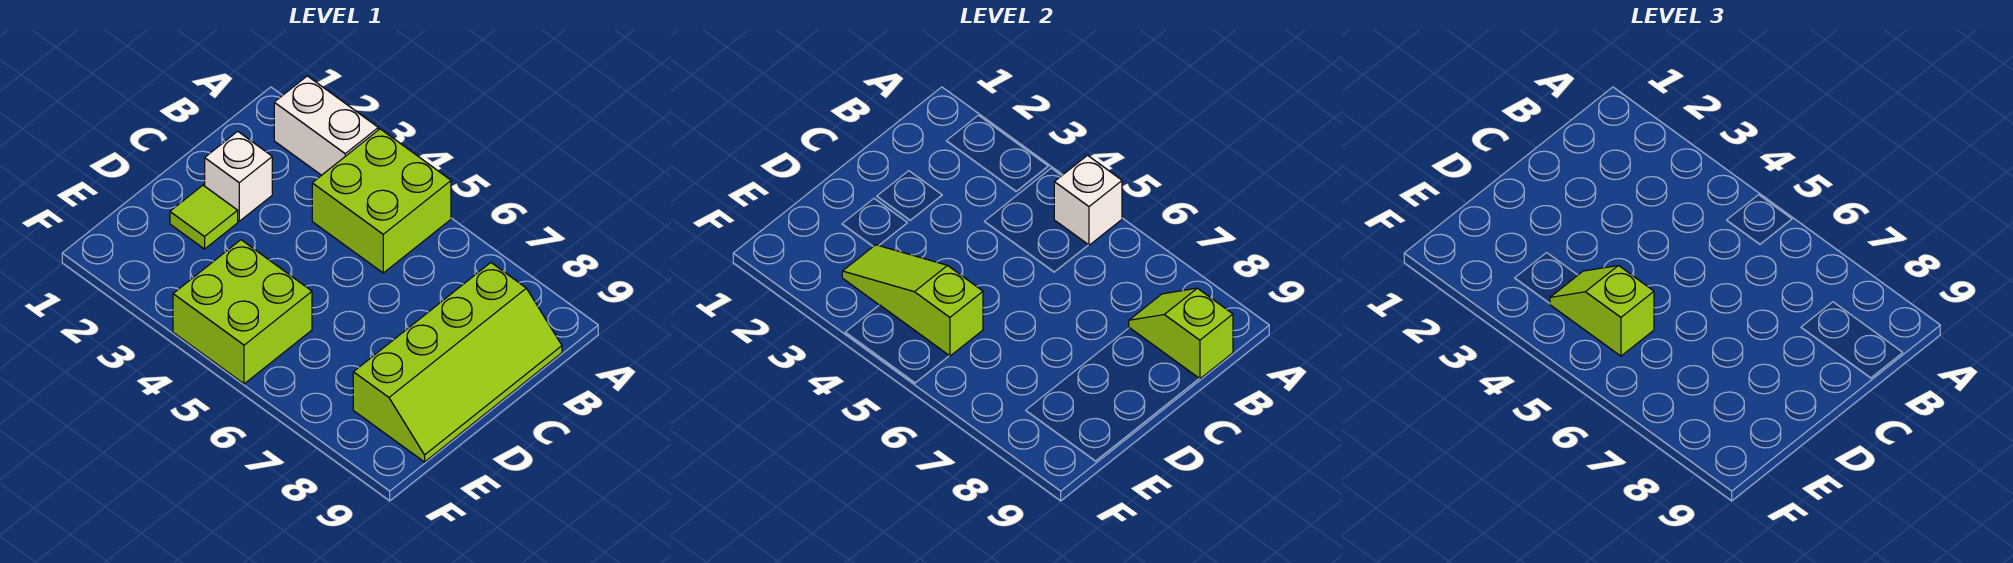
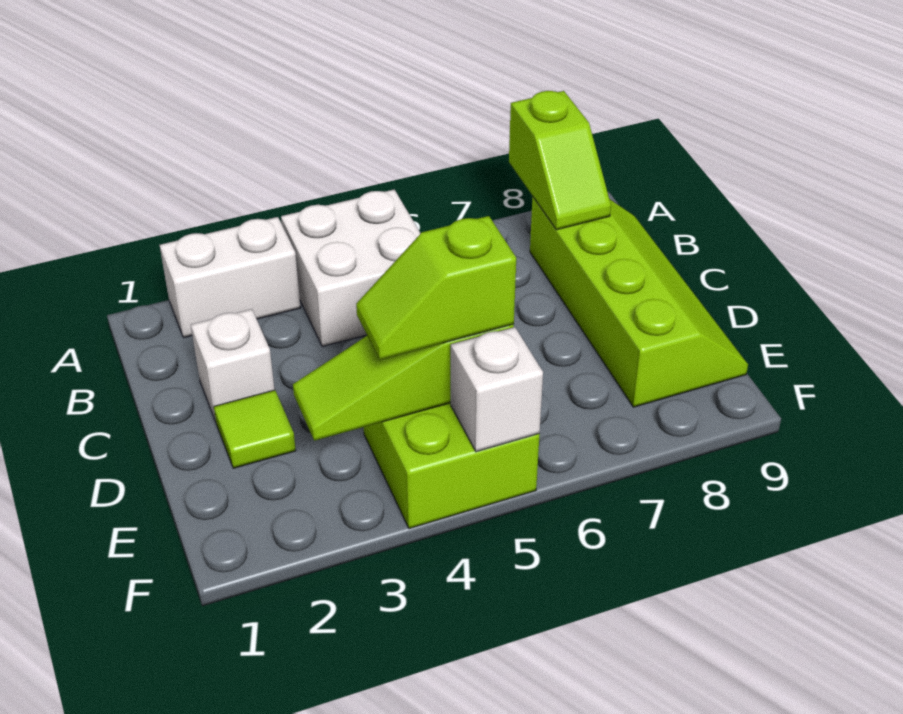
lime brick A4:B5 level 1 -> white brick A4:B5 level 1
white brick A5 level 2 -> white brick F5 level 2
lime slope B8:B9 level 2 top 9 -> lime slope A8:B8 level 2 top A

